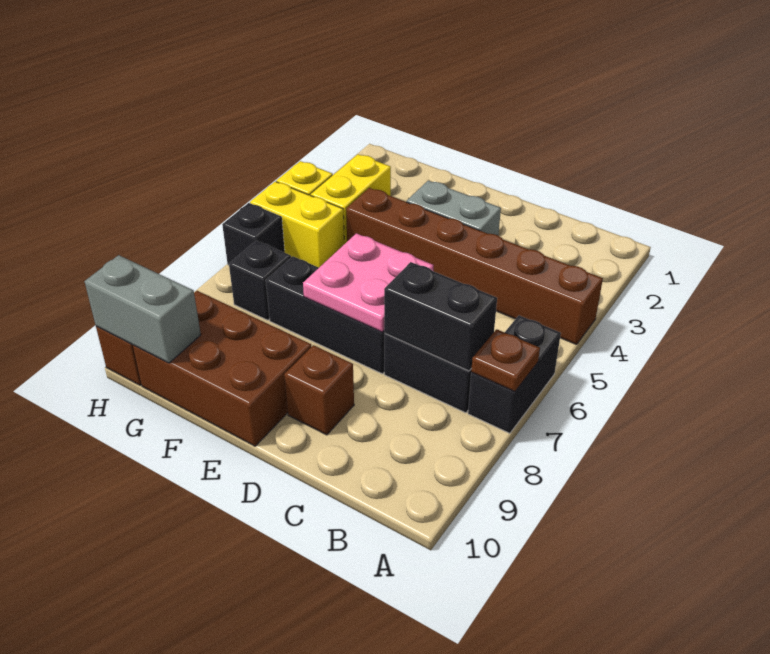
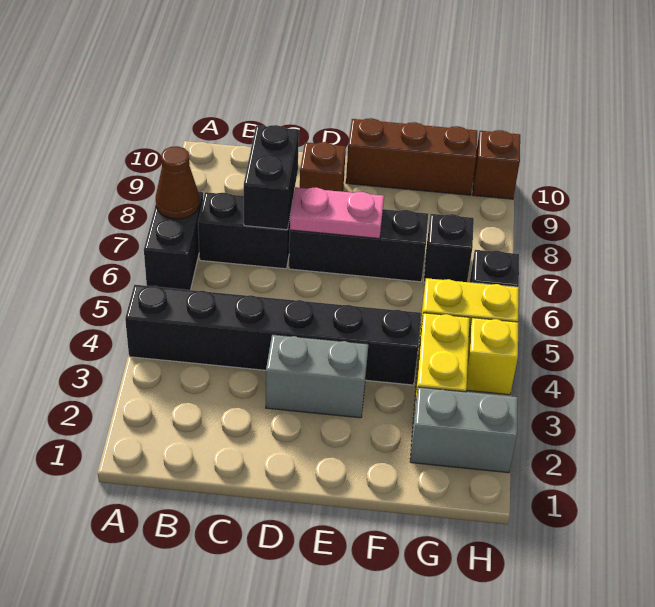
brown brick A4:F4 level 1 -> black brick A4:F4 level 1
brown plate A7 level 2 -> brown cone A7 level 2
black brick B7:C7 level 2 -> black brick C7:C8 level 2
pink plate D6:E7 level 2 -> pink plate D7:E7 level 2
brown brick E9:G10 level 1 -> brown brick E10:G10 level 1
grey brick G10:H10 level 2 -> grey brick G2:H2 level 1

